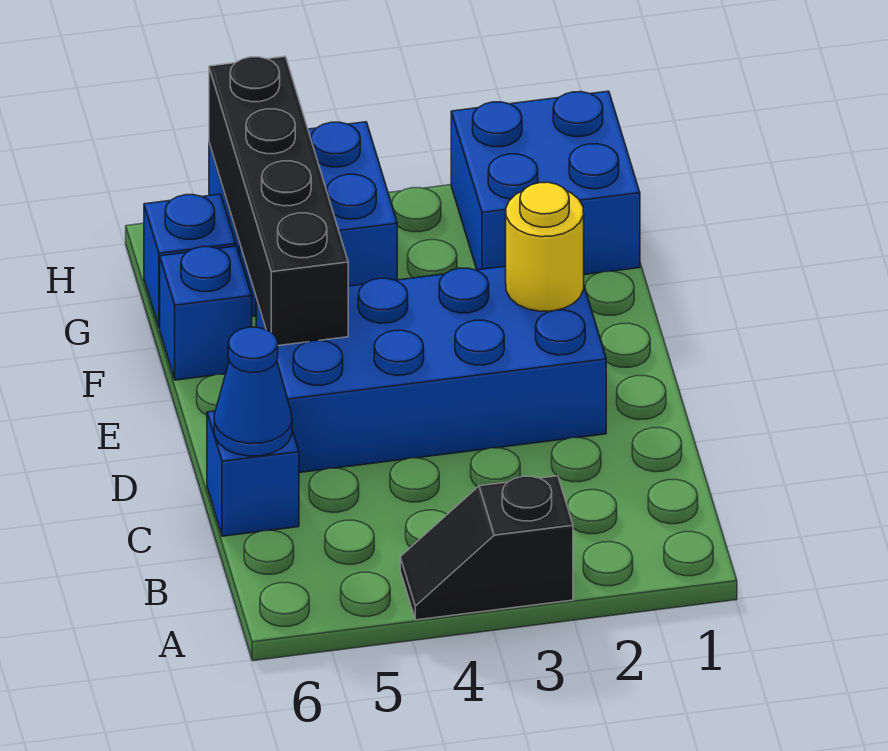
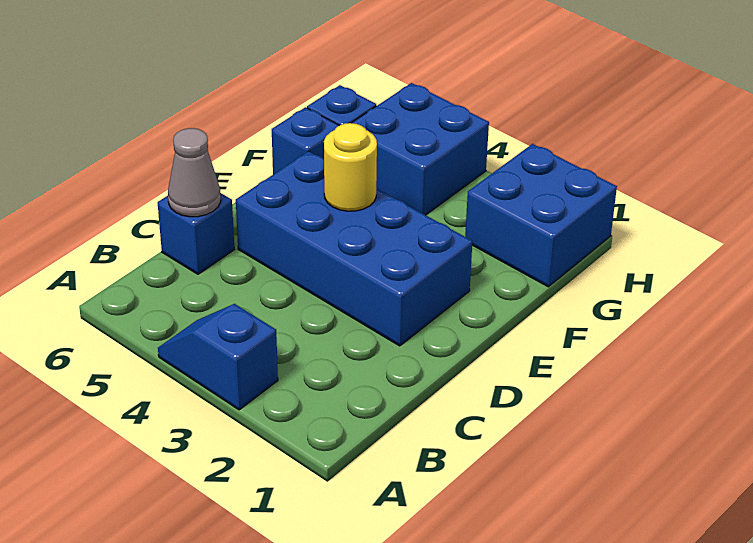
black slope A3:A4 level 1 top 3 -> blue slope A3:A4 level 1 top 3
blue cone C6 level 2 -> grey cone C6 level 2
yellow round brick E2 level 2 -> yellow round brick E4 level 2
black brick E5:H5 level 2 -> none

